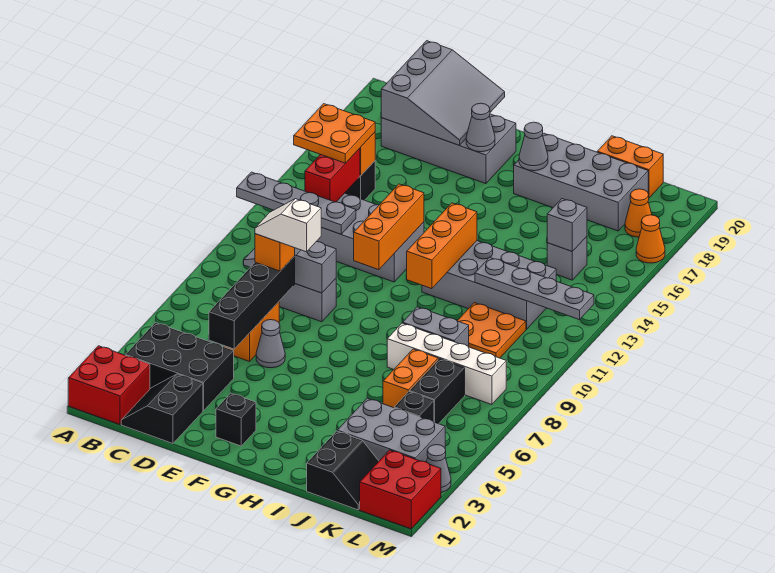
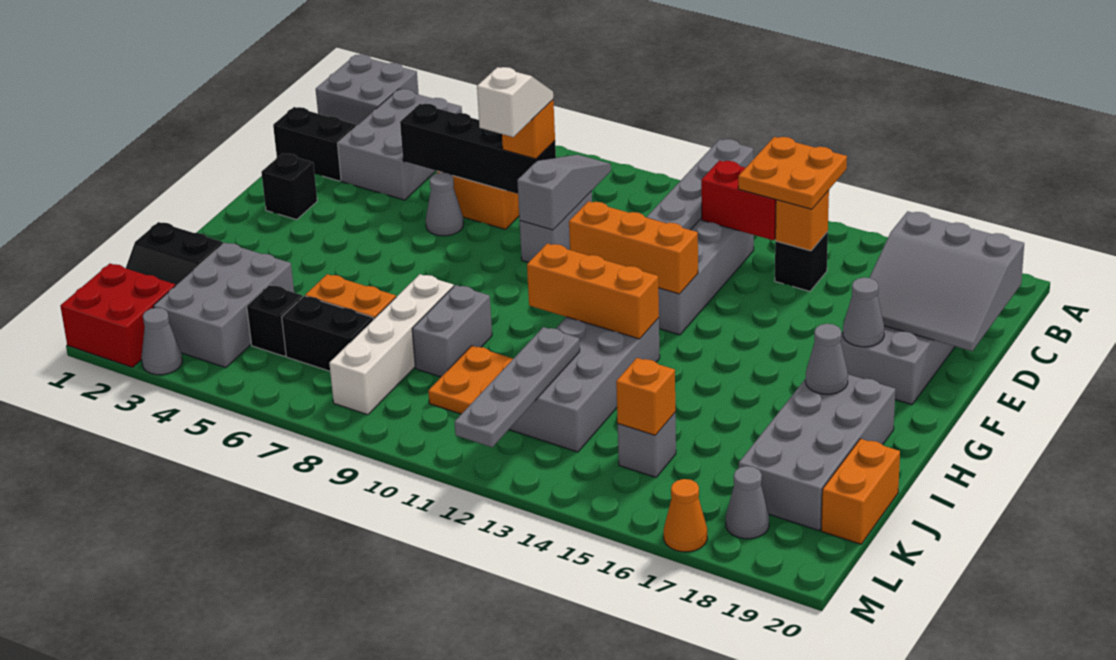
red brick A1:B2 level 1 -> grey brick A1:B2 level 1
black brick B3:D4 level 1 -> grey brick B3:D4 level 1
grey brick K15 level 2 -> orange brick K15 level 2
orange cone L18 level 1 -> grey cone L18 level 1

